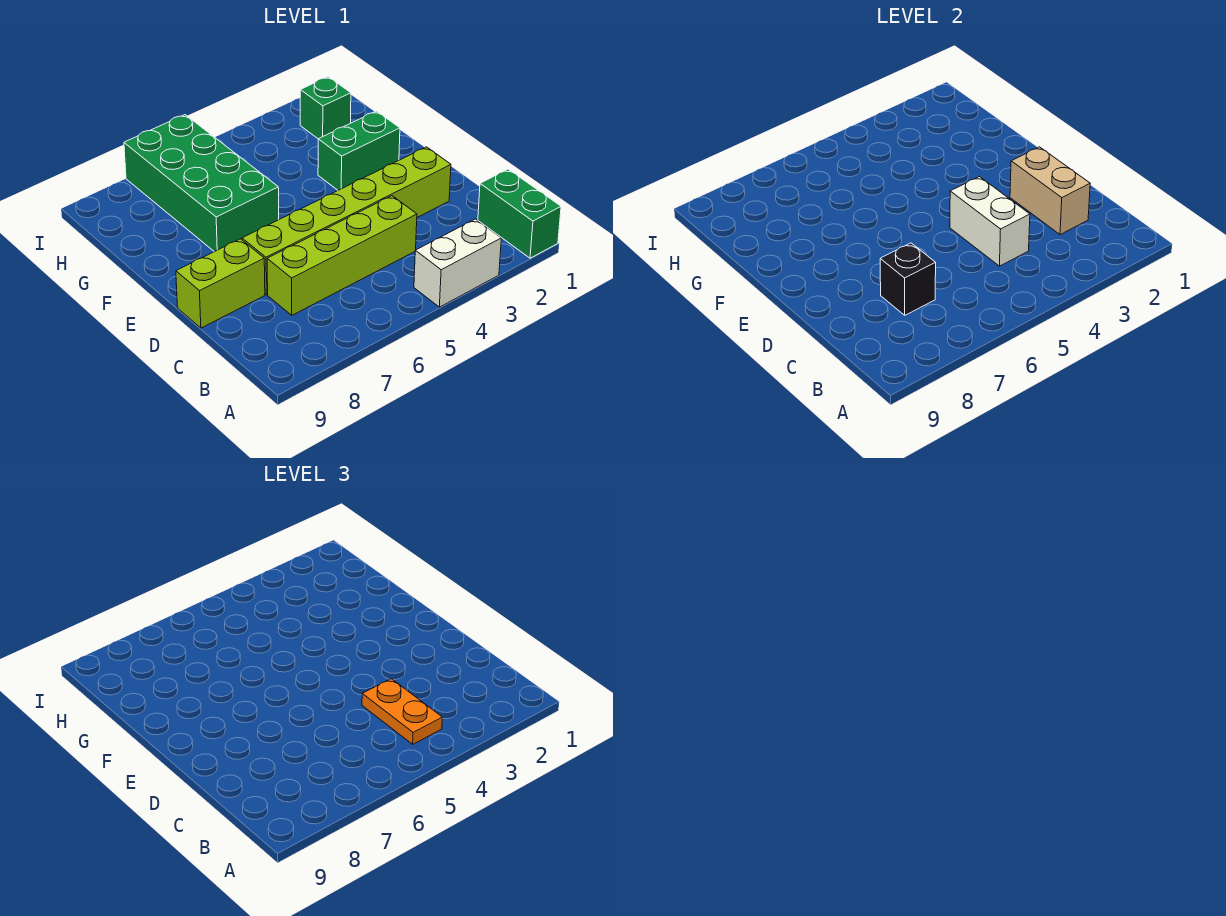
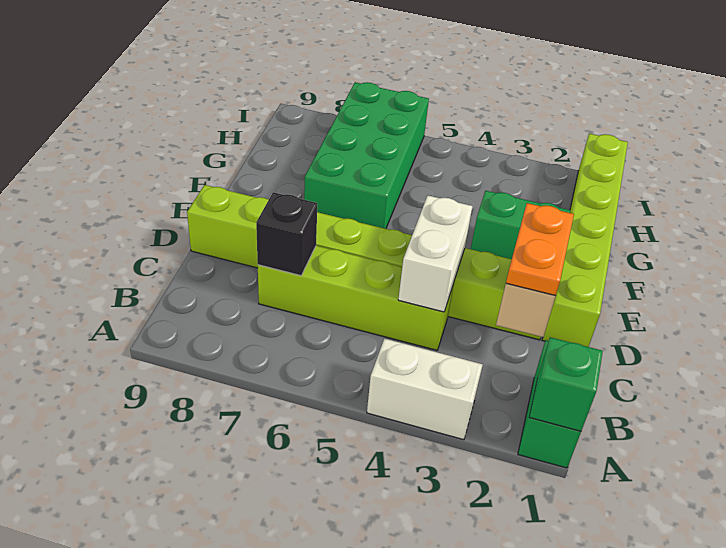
orange plate B4:C4 level 3 -> orange plate C2:D2 level 3
none -> lime brick D1:I1 level 1
green brick H2 level 1 -> green brick A1 level 2

